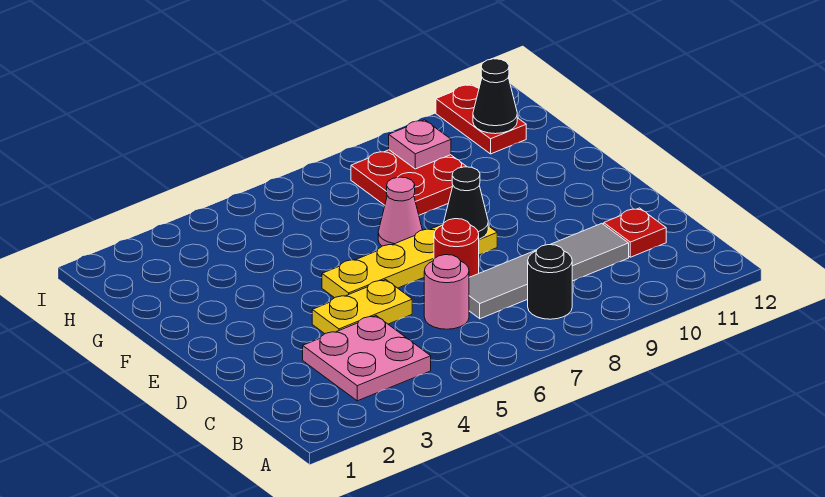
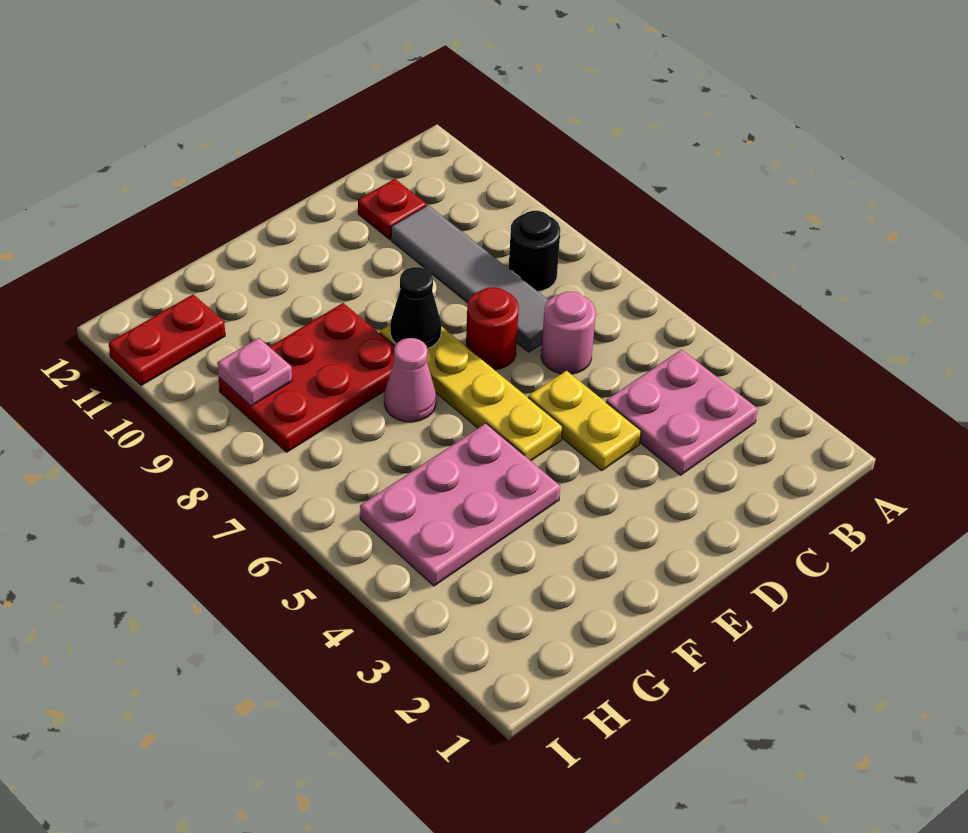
none -> pink plate F4:H5 level 1
red plate G8:H9 level 1 -> red plate F8:H9 level 1
black cone H11 level 2 -> none

